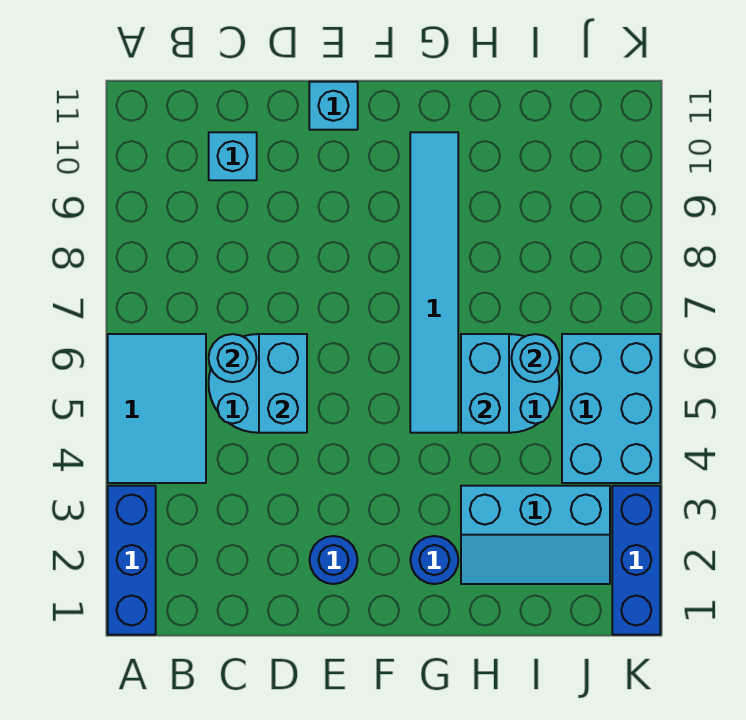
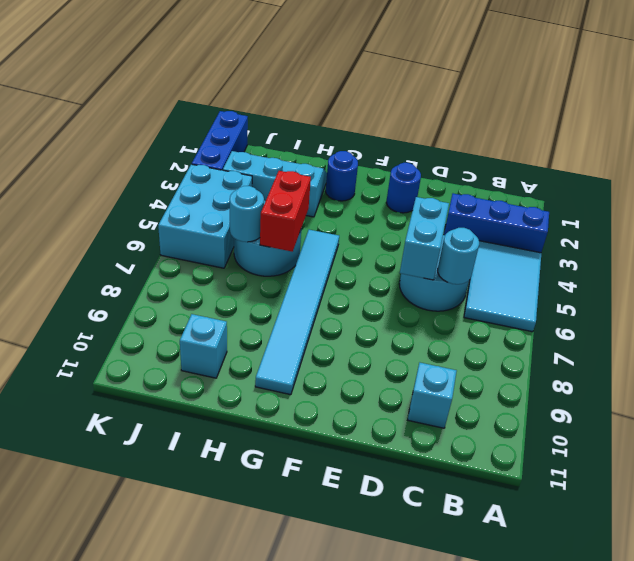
blue brick A1:A3 level 1 -> blue brick A3:C3 level 1
cyan brick E11 level 1 -> cyan brick I10 level 1
cyan brick H5:H6 level 2 -> red brick H5:H6 level 2

